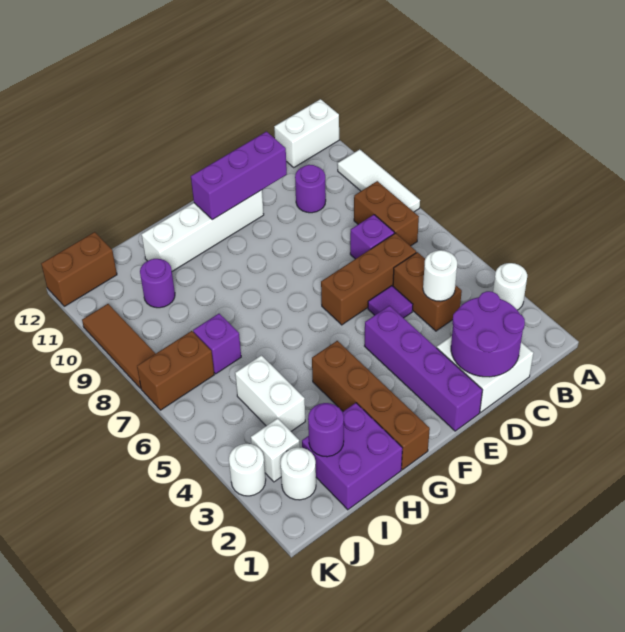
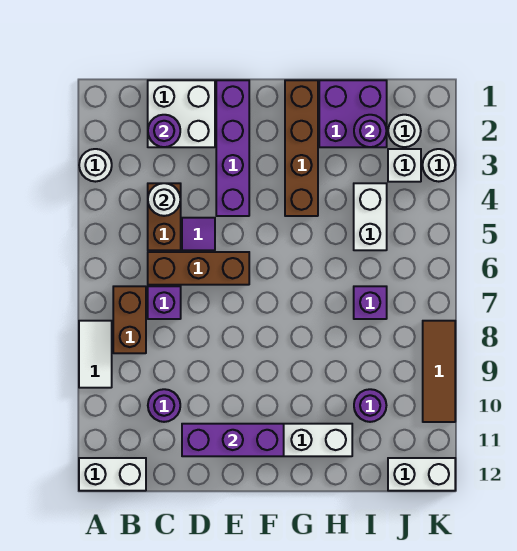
white tile A8:A10 level 1 -> white tile A8:A9 level 1
purple round brick C1:D2 level 2 -> purple round brick C2 level 2
brown brick J7:K7 level 1 -> none
brown brick J12:K12 level 1 -> white brick J12:K12 level 1

